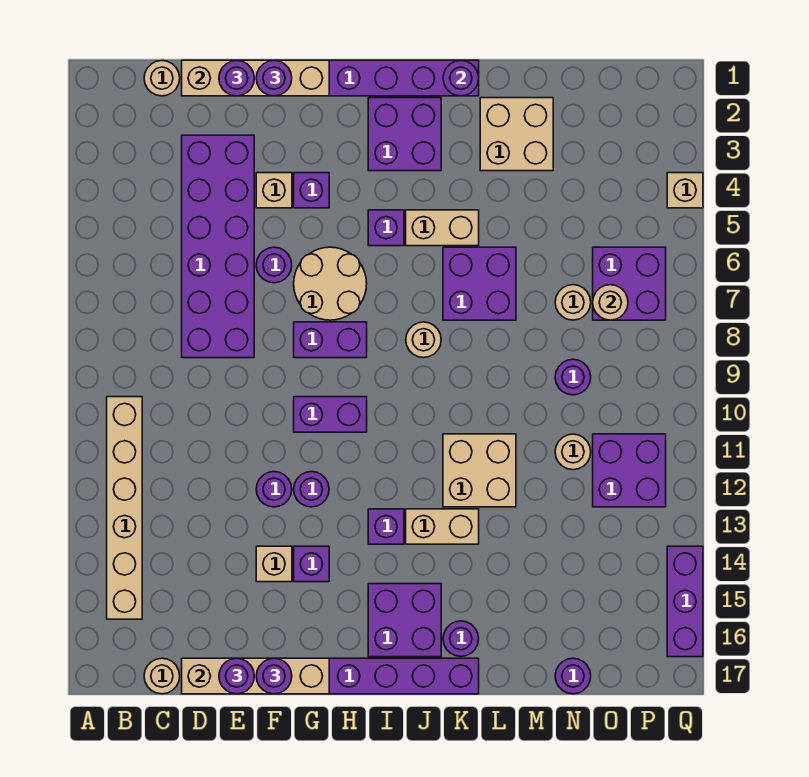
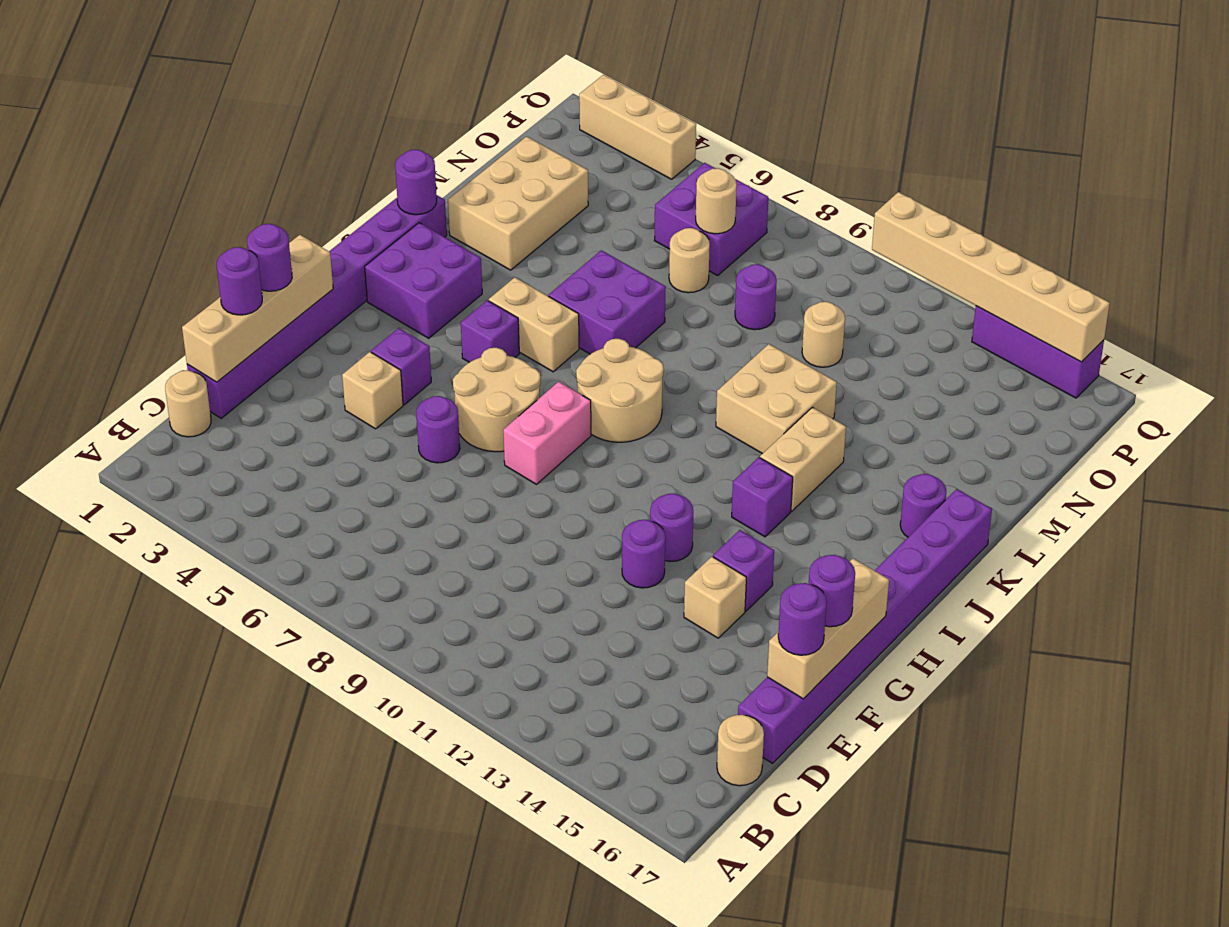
tan brick B10:B15 level 1 -> tan brick Q11:Q16 level 2
purple brick D3:E8 level 1 -> none
tan brick D17:G17 level 2 -> tan brick E17:G17 level 2
purple brick G8:H8 level 1 -> pink brick G8:H8 level 1
purple brick G10:H10 level 1 -> none
purple brick I15:J16 level 1 -> none
tan brick J5:K5 level 1 -> tan brick J5:J6 level 1
tan round brick J8 level 1 -> tan round brick I8:J9 level 1
tan brick L2:M3 level 1 -> tan brick L2:N3 level 1
purple round brick N17 level 1 -> none
purple brick O11:P12 level 1 -> none
tan brick Q4 level 1 -> tan brick Q2:Q4 level 1

